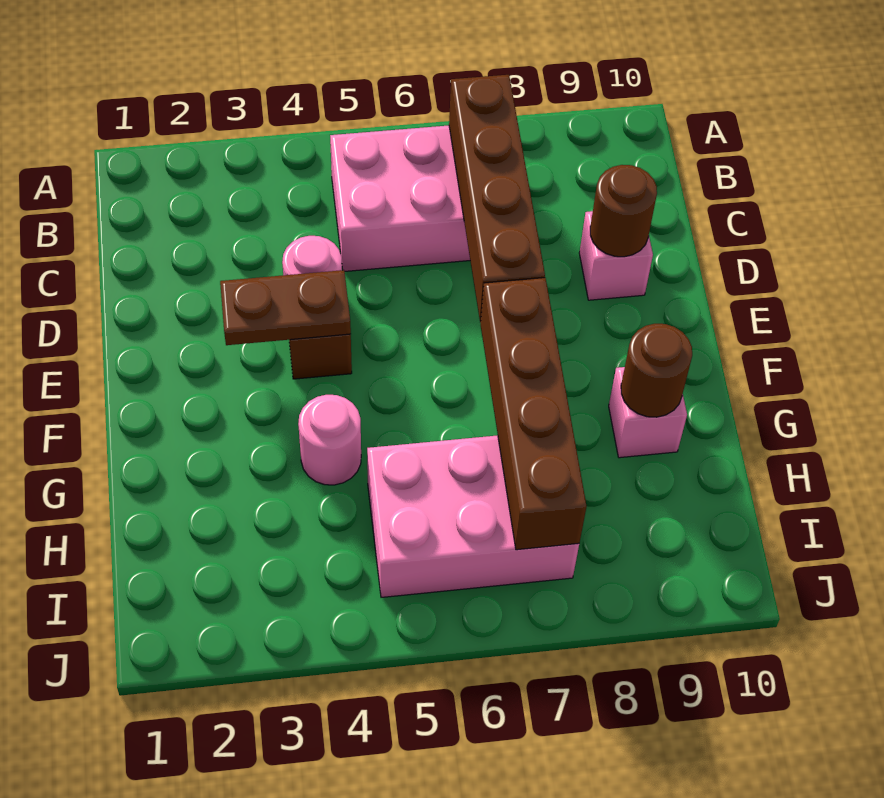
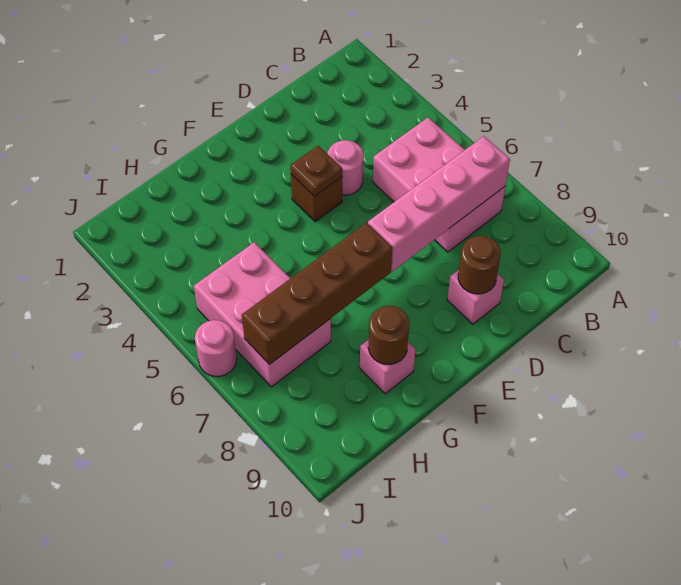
brown brick B7:E7 level 2 -> pink brick B7:E7 level 2
brown plate E3:E4 level 2 -> brown plate E4 level 2
pink round brick G4 level 1 -> pink round brick J6 level 1

